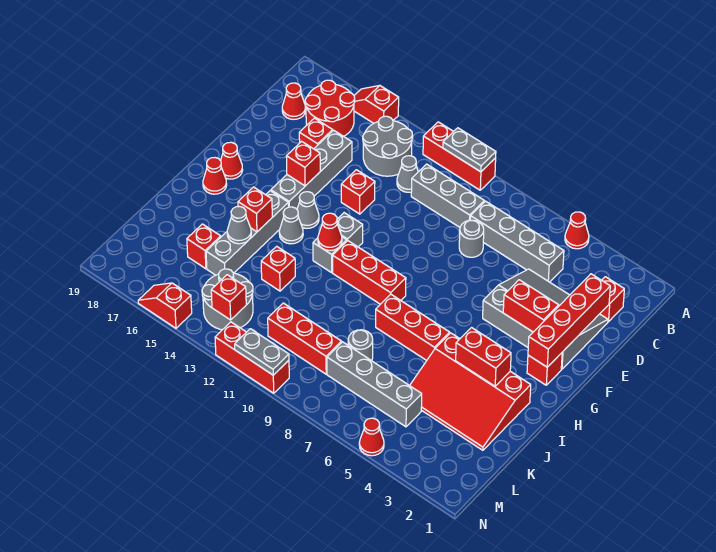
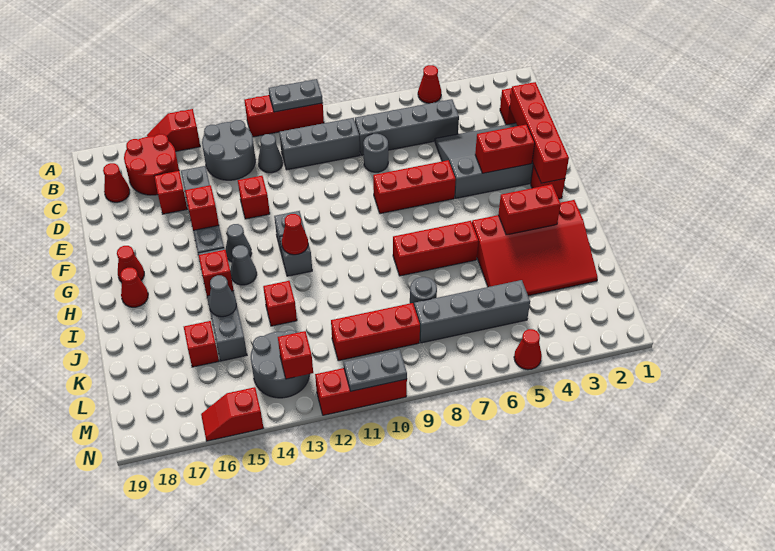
red brick H9:H11 level 1 -> red brick F6:F8 level 1

